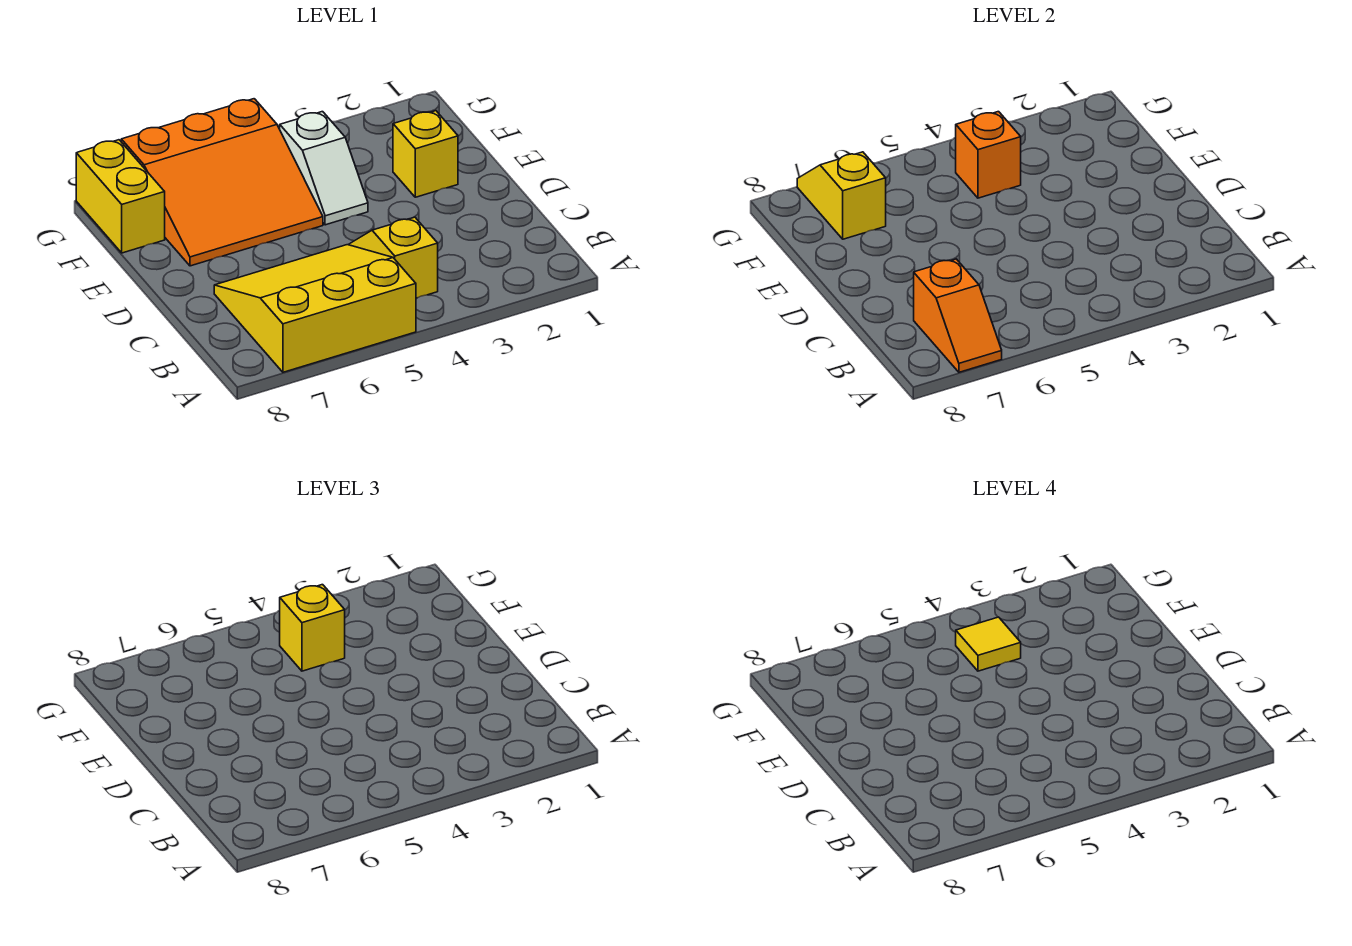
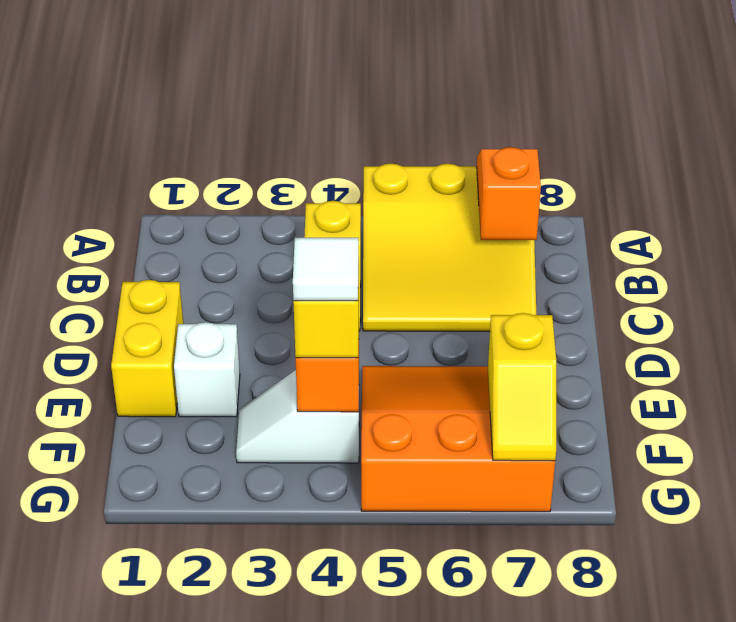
yellow brick E2 level 1 -> white brick E2 level 1
white slope E4:F4 level 1 top F -> white slope F3:F4 level 1 top 4
yellow tile F4 level 4 -> white tile F4 level 4
yellow brick F8:G8 level 1 -> yellow brick D1:E1 level 1

